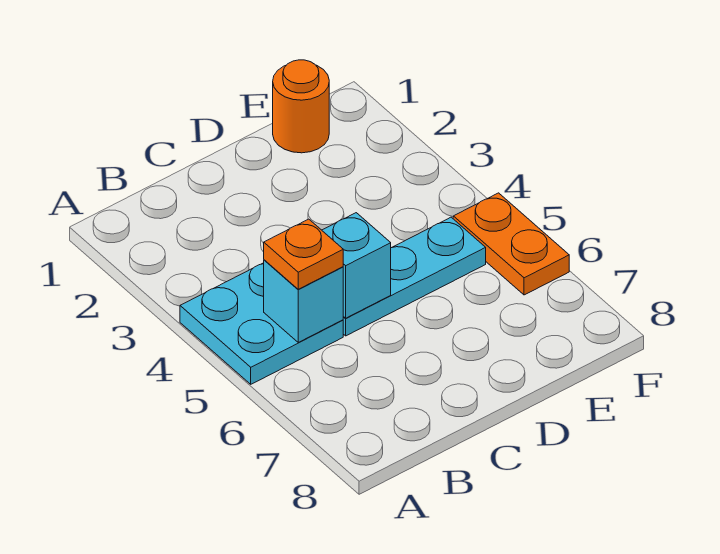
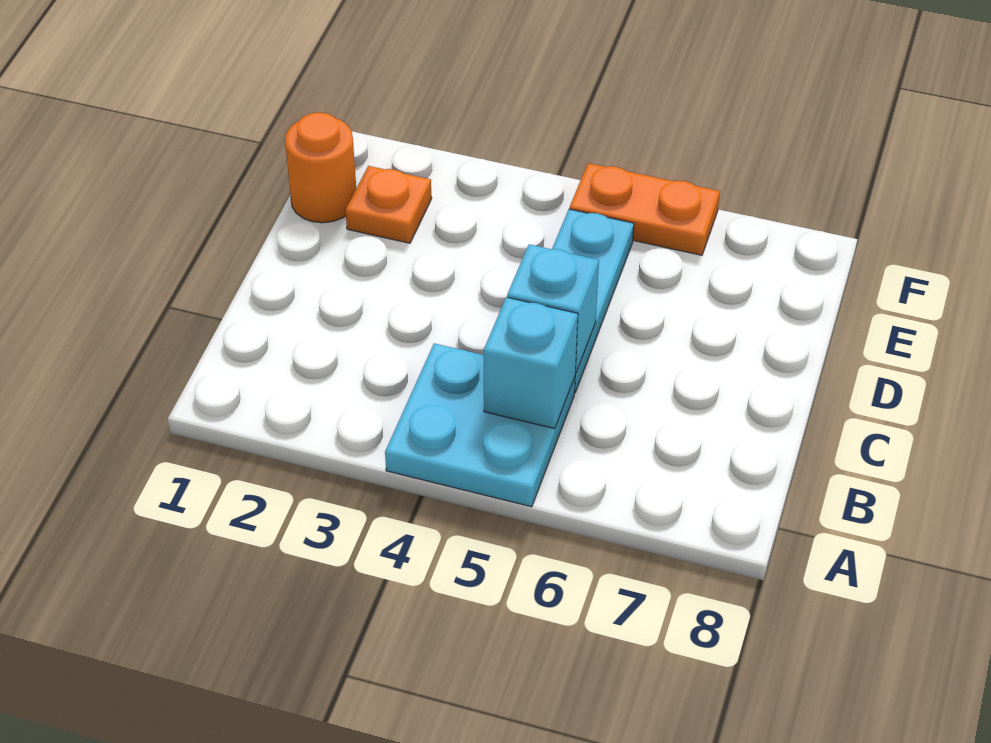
orange plate B5 level 3 -> orange plate E2 level 1

